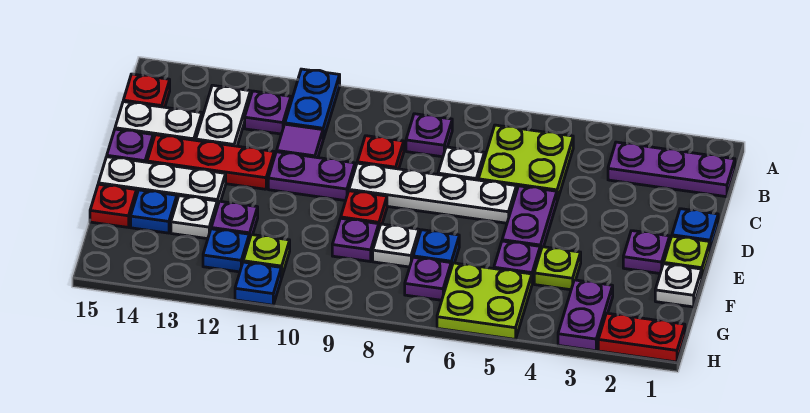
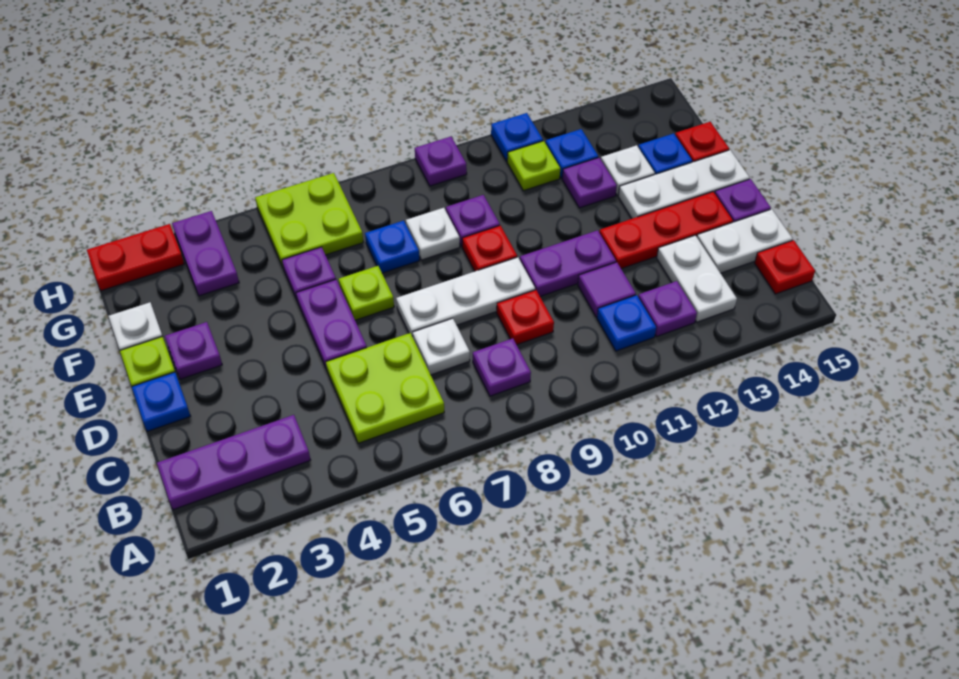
blue plate A11:B11 level 1 -> blue plate B11 level 1
white plate D6:D9 level 1 -> white plate D7:D9 level 1
lime plate F4 level 1 -> lime plate E6 level 1
purple plate G7 level 1 -> purple plate H9 level 1

